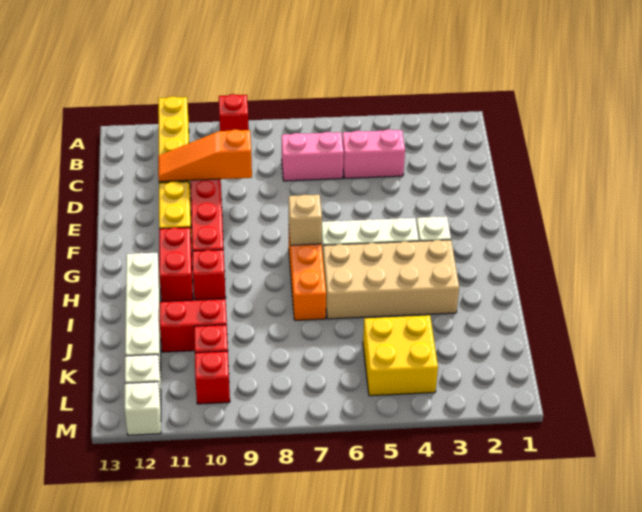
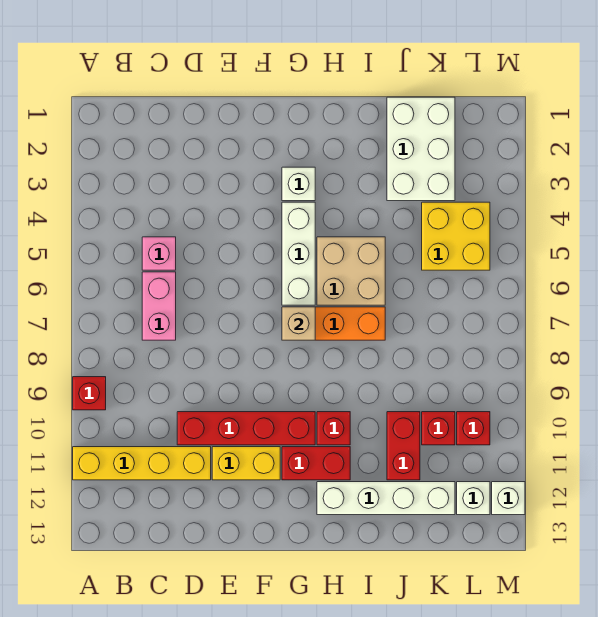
pink brick C4:C5 level 1 -> pink brick C5 level 1
orange slope D9:D11 level 2 top 9 -> none
tan brick H3:I6 level 1 -> tan brick H5:I6 level 1
none -> white brick J1:K3 level 1

